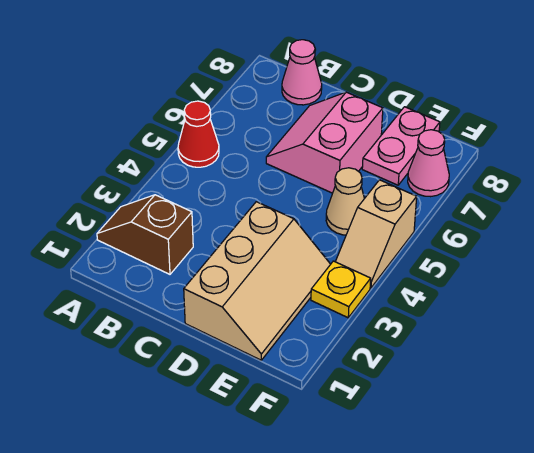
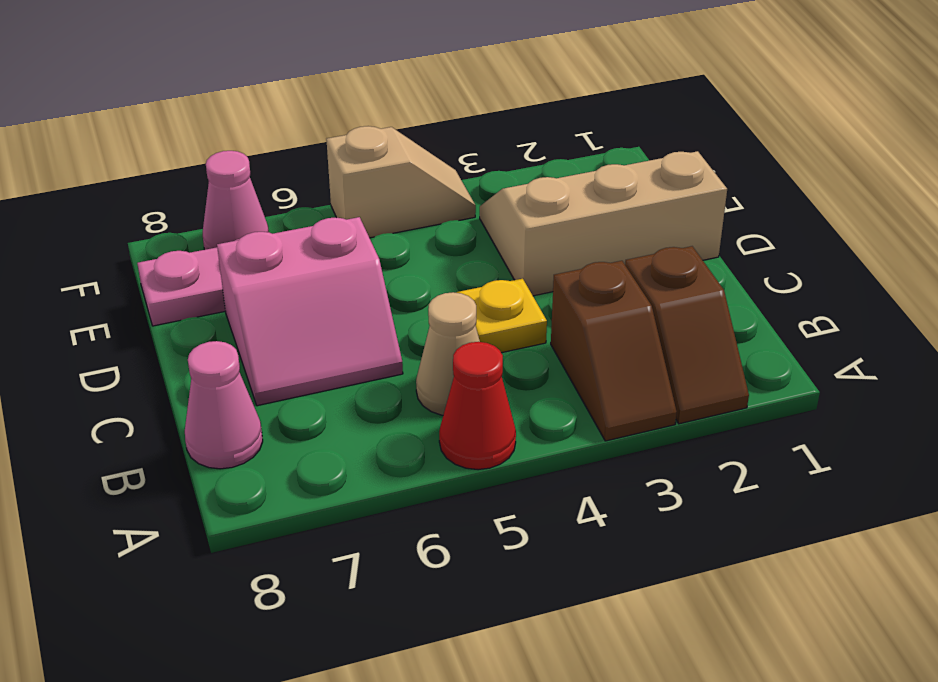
none -> brown slope A3:B3 level 1 top B
tan cone E5 level 1 -> tan cone B5 level 1
yellow plate F3 level 1 -> yellow plate C4 level 1

